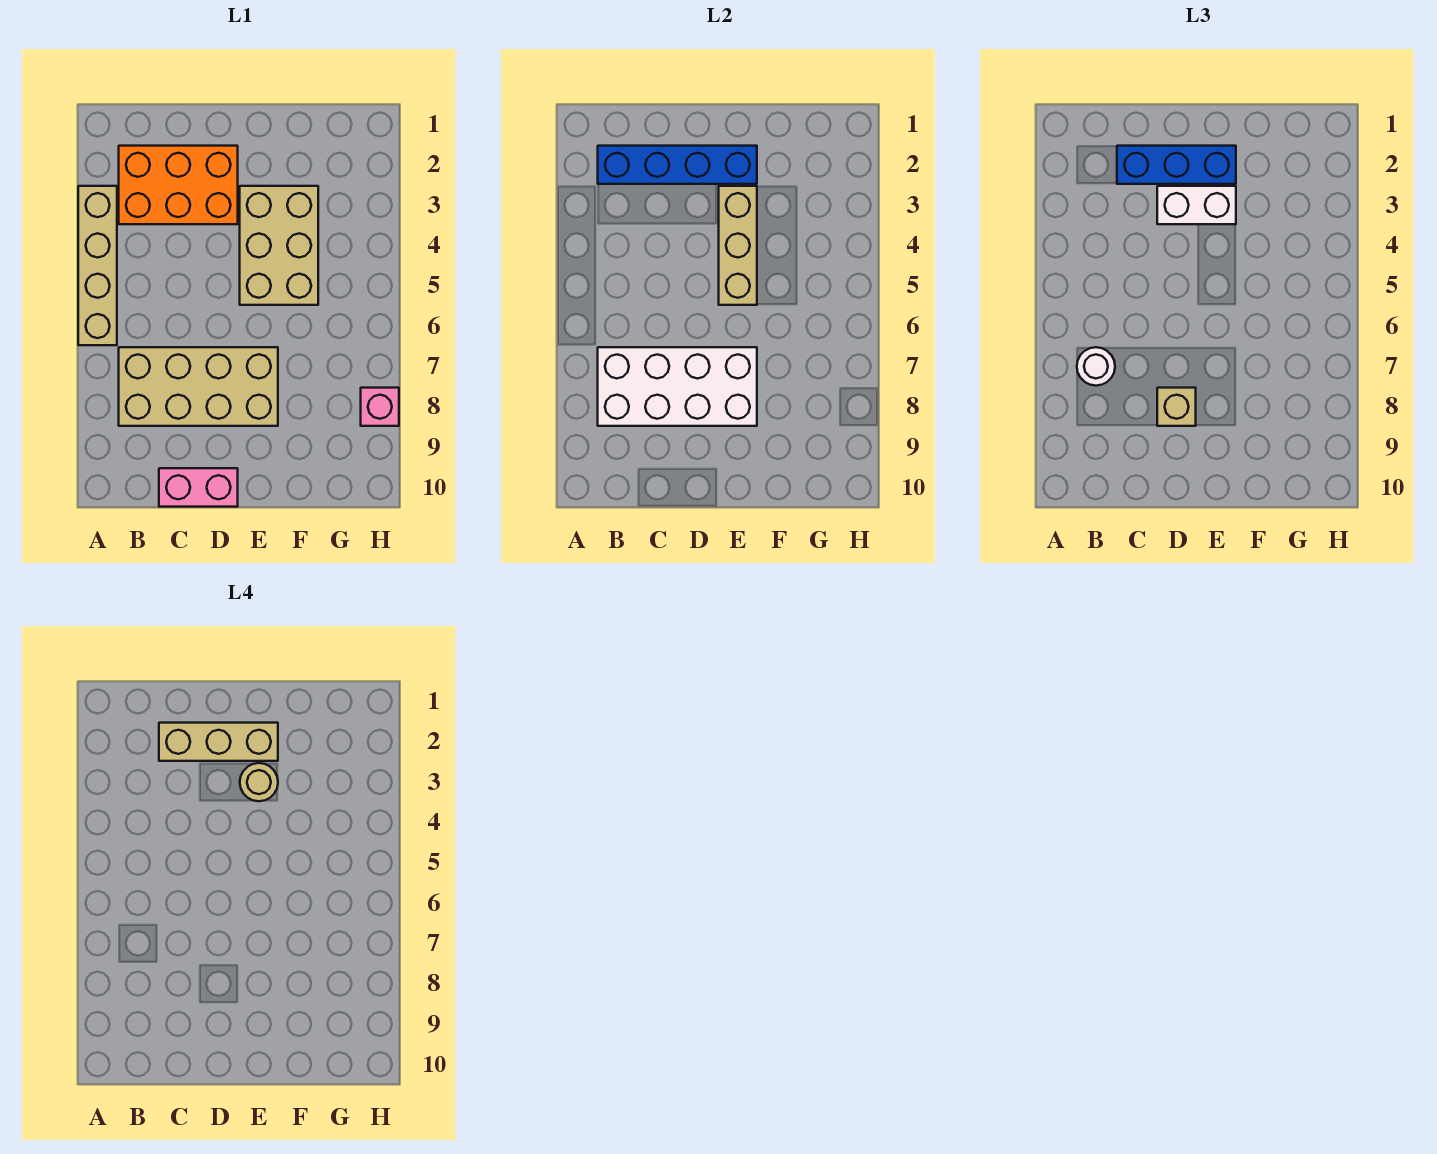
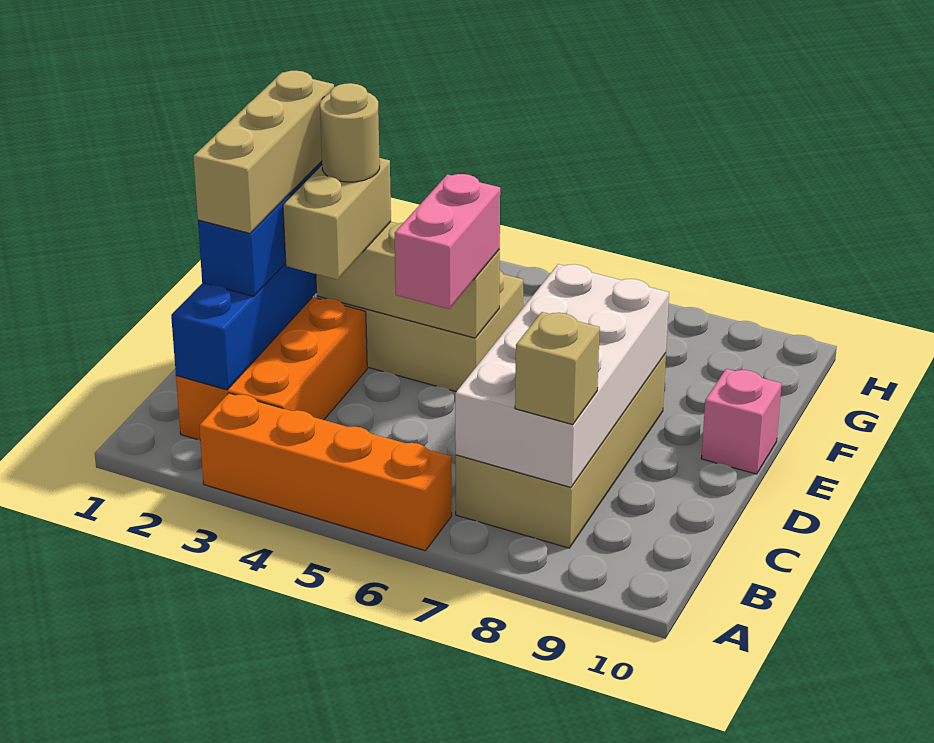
tan brick A3:A6 level 1 -> orange brick A3:A6 level 1
white round brick B7 level 3 -> none
pink brick C10:D10 level 1 -> pink brick D5:E5 level 3
white brick D3:E3 level 3 -> tan brick D3:E3 level 3
tan brick D8 level 3 -> tan brick B8 level 3
pink brick H8 level 1 -> pink brick E10 level 1

